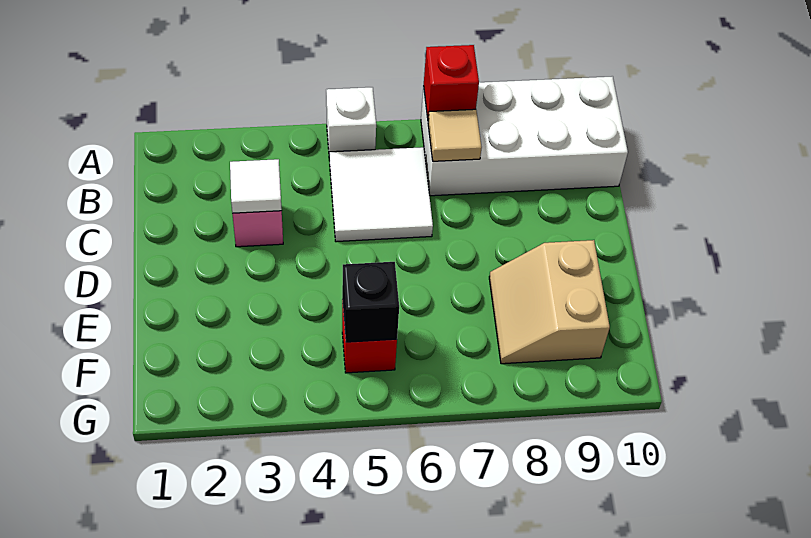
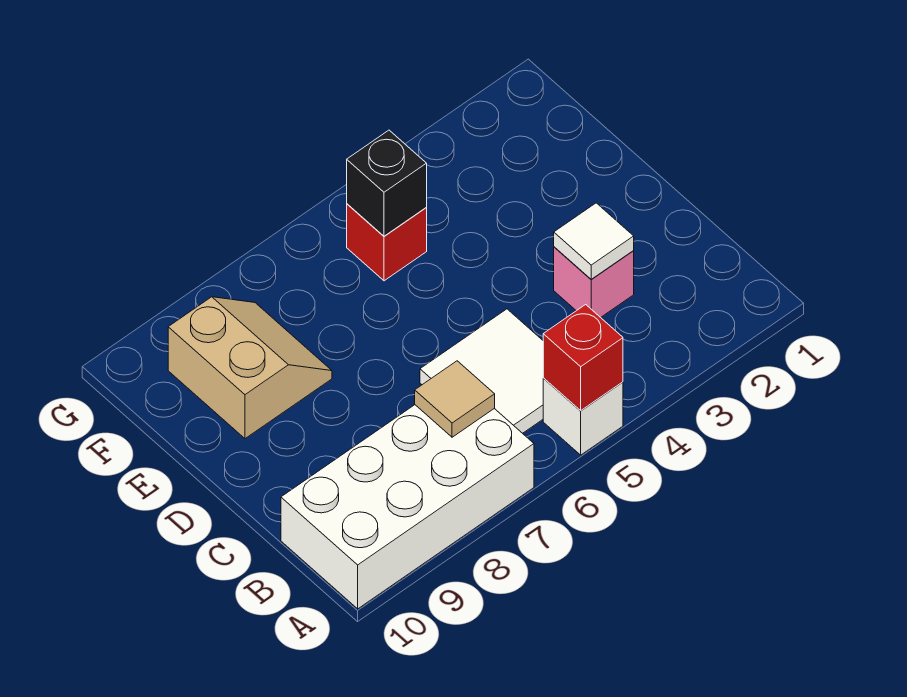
red brick A7 level 2 -> red brick A5 level 2

